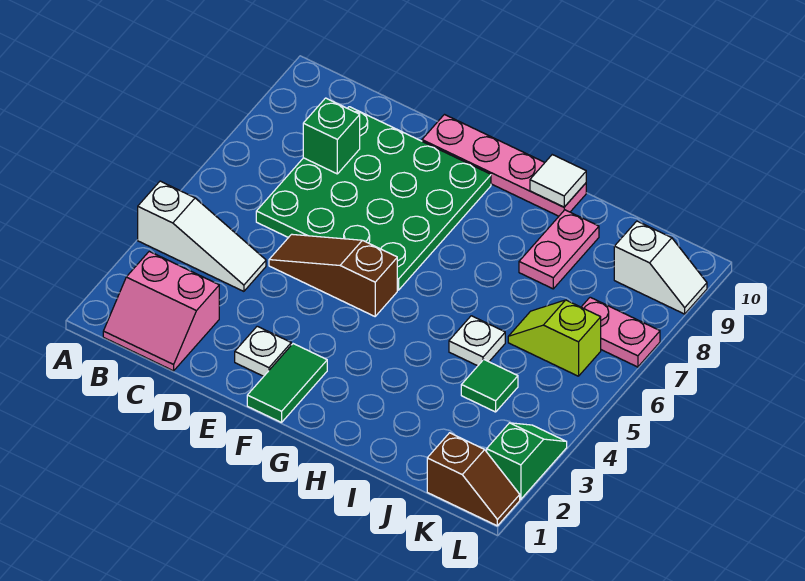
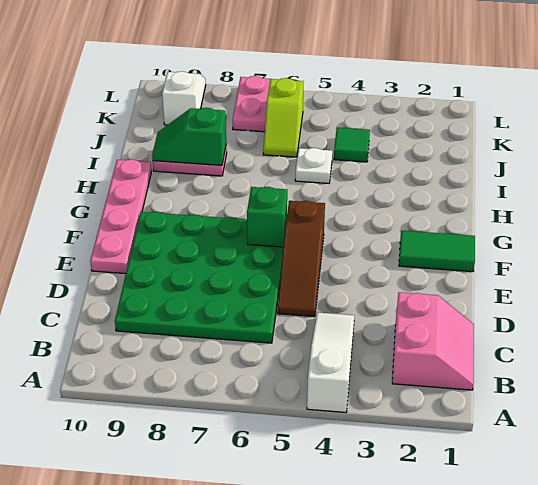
green brick C8 level 2 -> green brick F6 level 2
white plate E2 level 1 -> none
white tile H10 level 2 -> none
brown slope K1:L1 level 1 top K -> none
green slope L2:L3 level 1 top 2 -> green slope I8:I9 level 2 top 8

